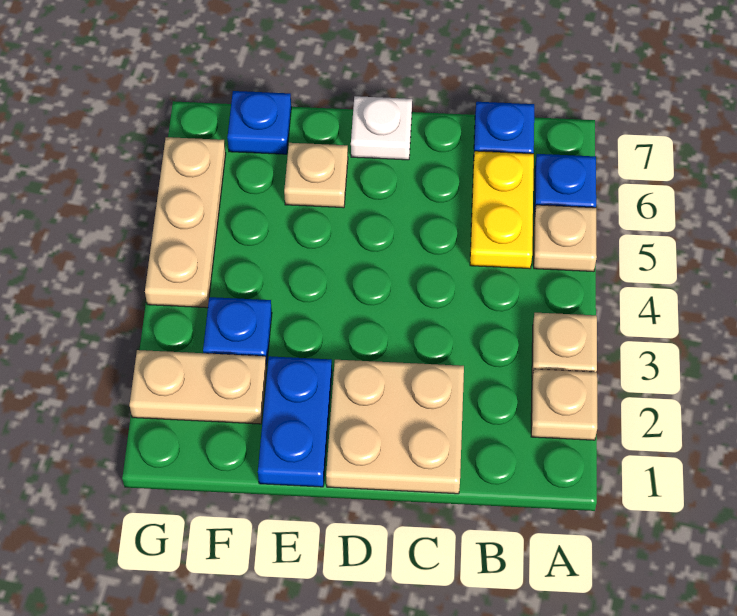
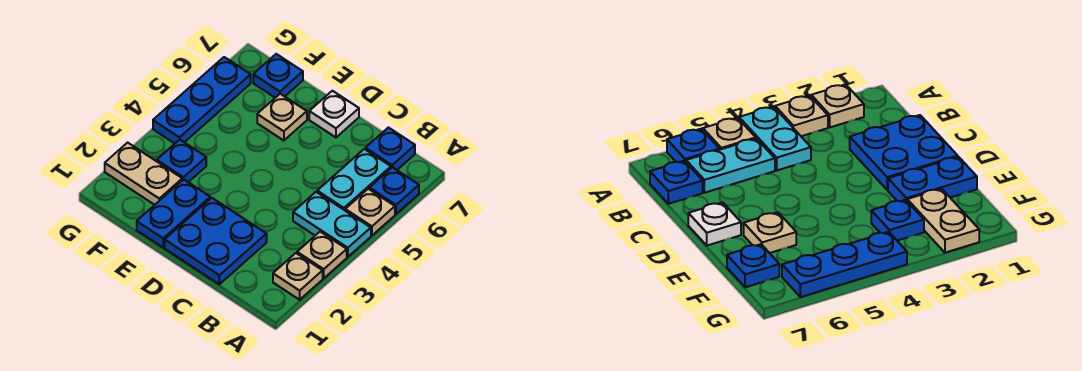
none -> cyan plate A4:B4 level 1
yellow plate B5:B6 level 1 -> cyan plate B5:B6 level 1
tan plate C1:D2 level 1 -> blue plate C1:D2 level 1
tan plate G4:G6 level 1 -> blue plate G4:G6 level 1

